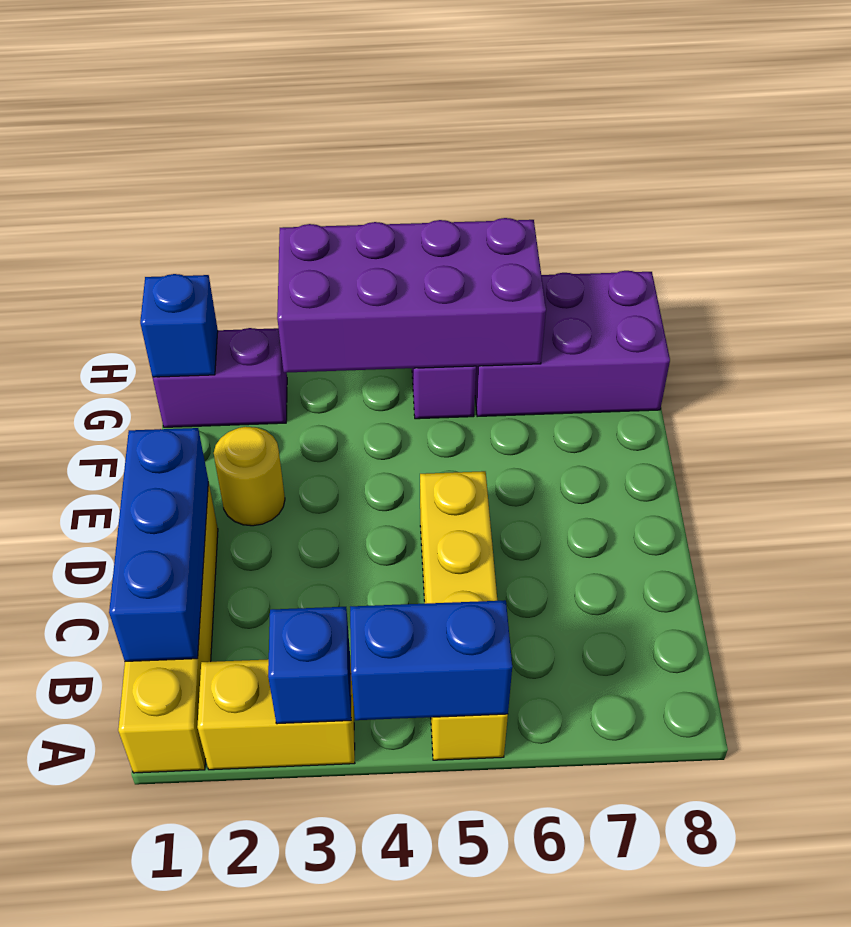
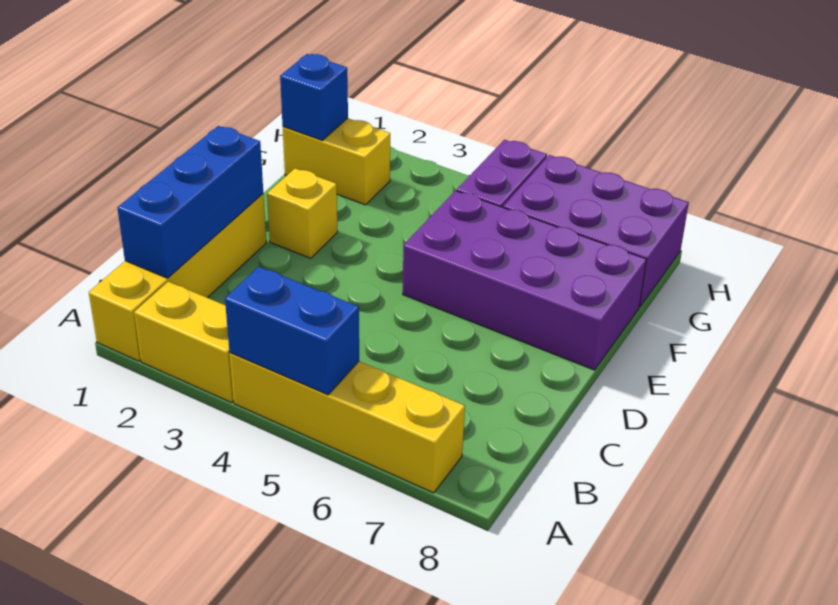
blue brick A3 level 2 -> none
yellow brick A5:D5 level 1 -> yellow brick A4:A7 level 1
yellow round brick E2 level 1 -> yellow brick E2 level 1
purple brick G1:G2 level 1 -> yellow brick G1:G2 level 1
purple brick G3:H6 level 2 -> purple brick E5:F8 level 1

